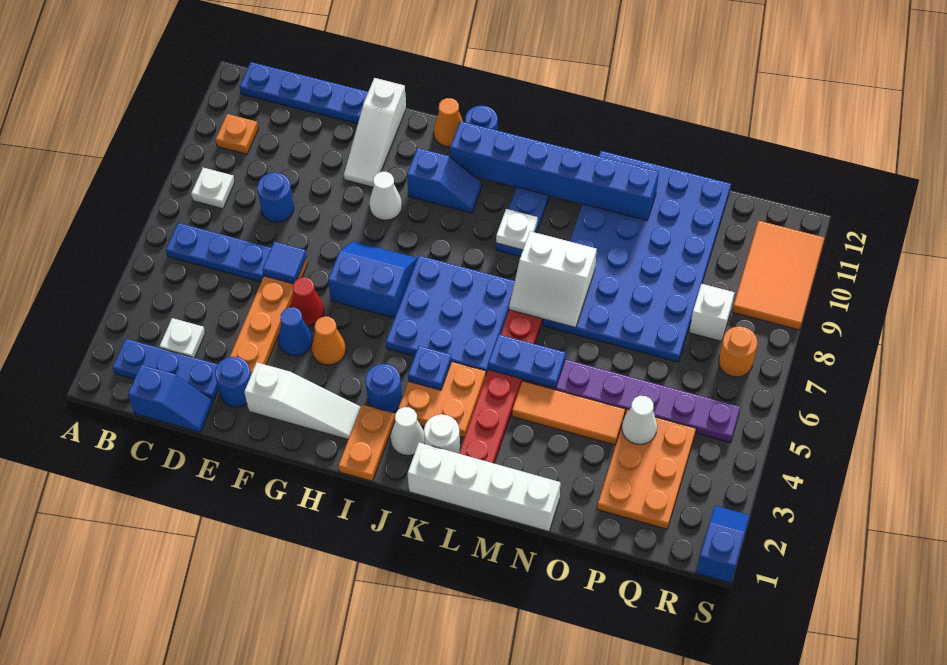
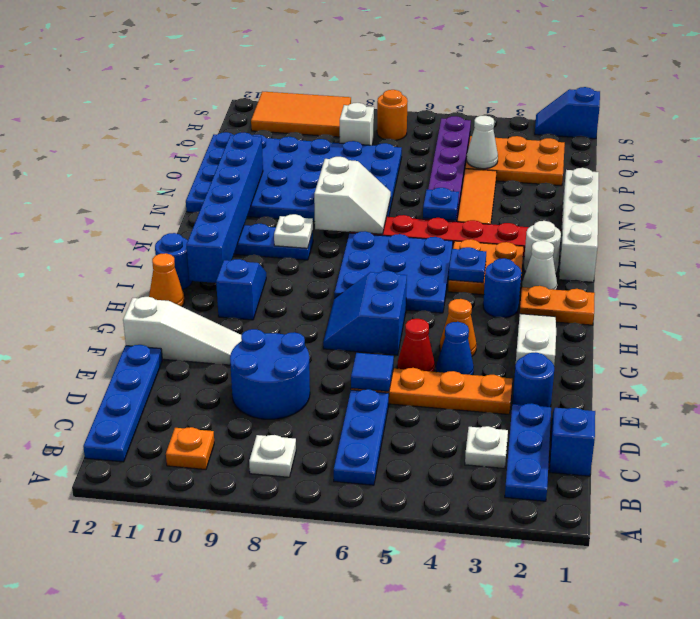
blue round brick D8 level 1 -> blue round brick D8:E9 level 1
white cone G9 level 1 -> none
blue plate L5:M5 level 2 -> blue plate M5 level 2

